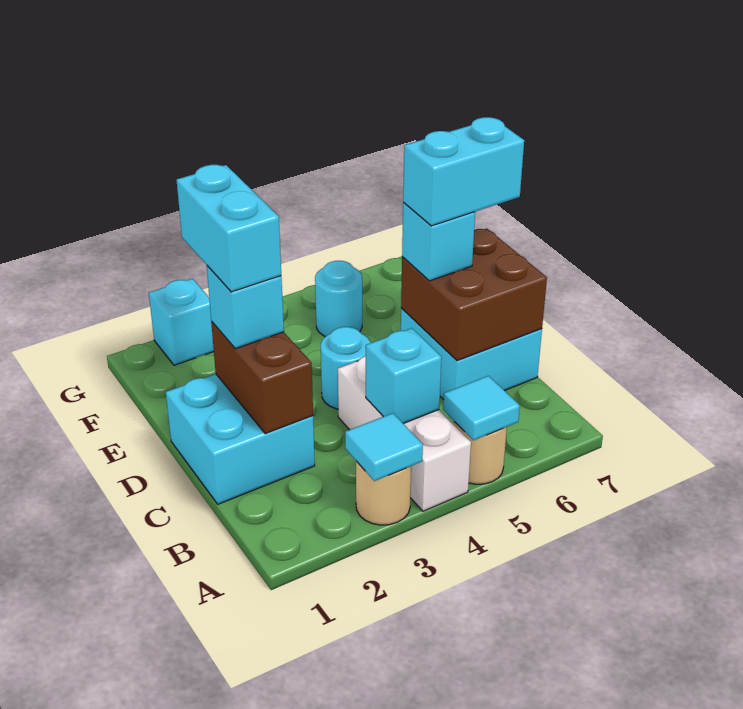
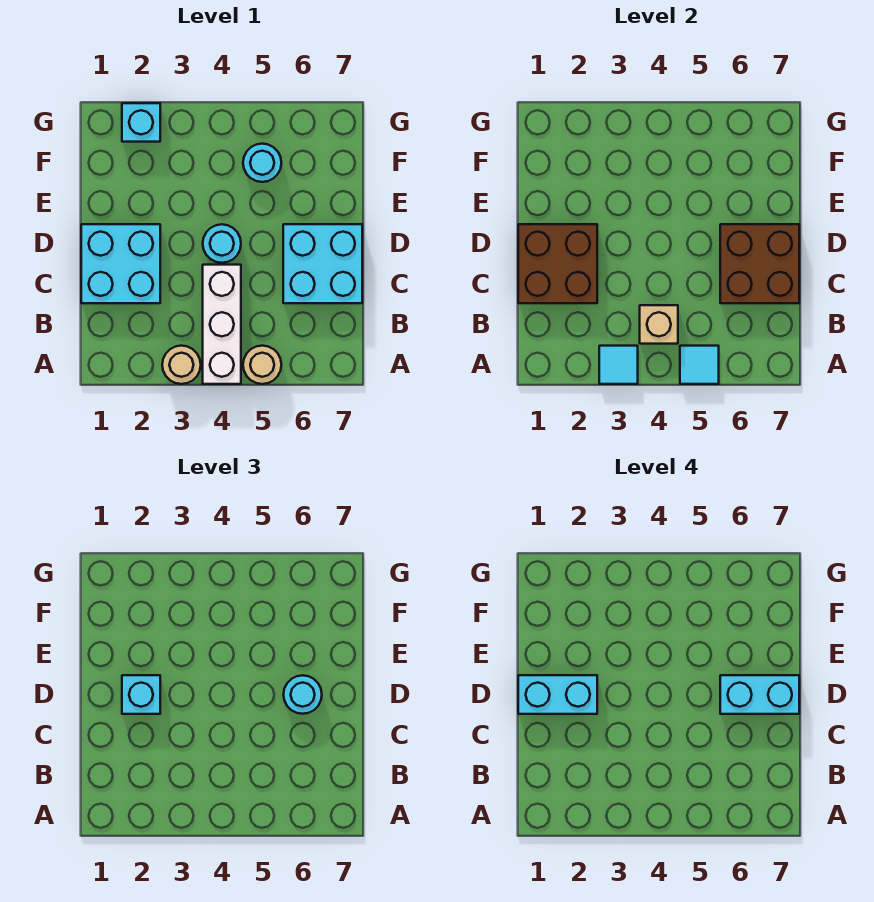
cyan brick B4 level 2 -> tan brick B4 level 2
brown brick C2:D2 level 2 -> brown brick C1:D2 level 2
cyan brick D2:E2 level 4 -> cyan brick D1:D2 level 4
cyan brick D6 level 3 -> cyan round brick D6 level 3

